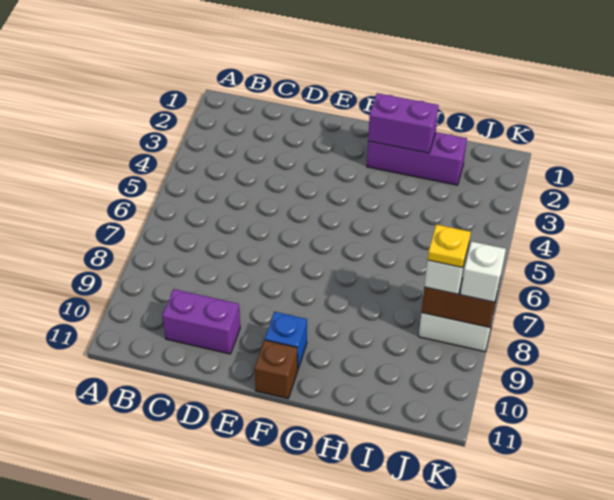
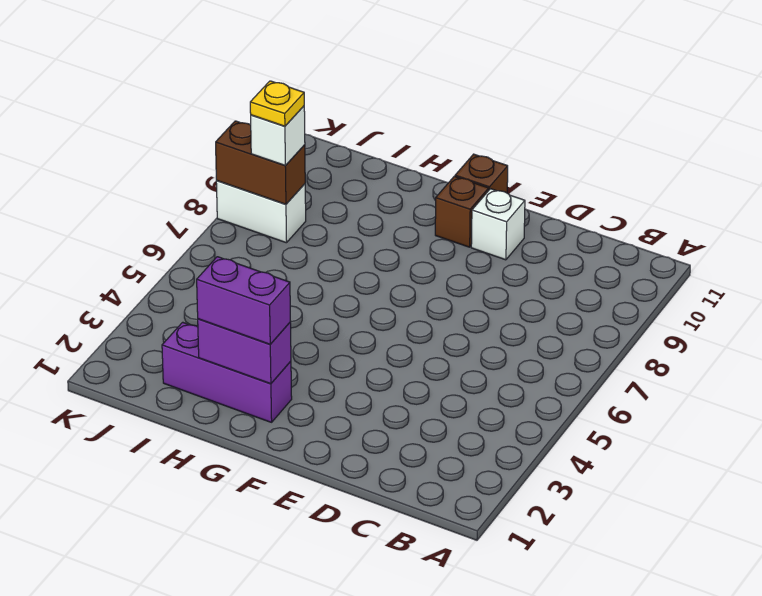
purple brick C10:D10 level 1 -> purple brick G2:H2 level 3
blue brick F10 level 1 -> brown brick F10 level 1
white brick K8 level 3 -> white brick E10 level 1

